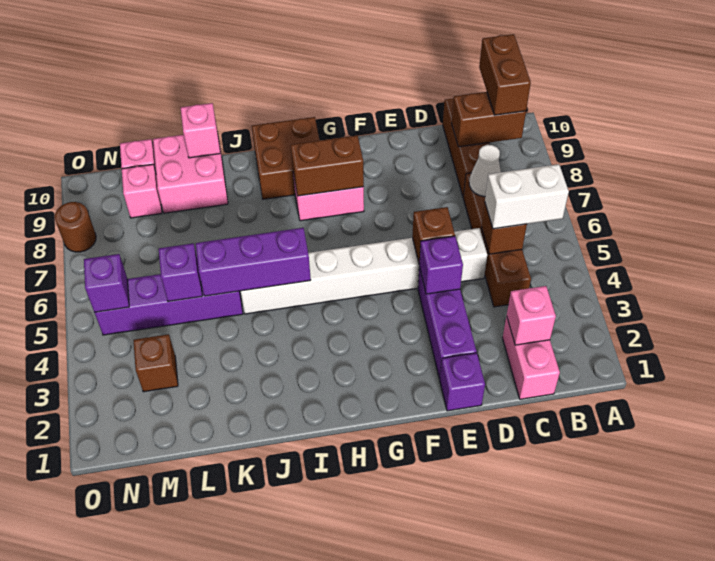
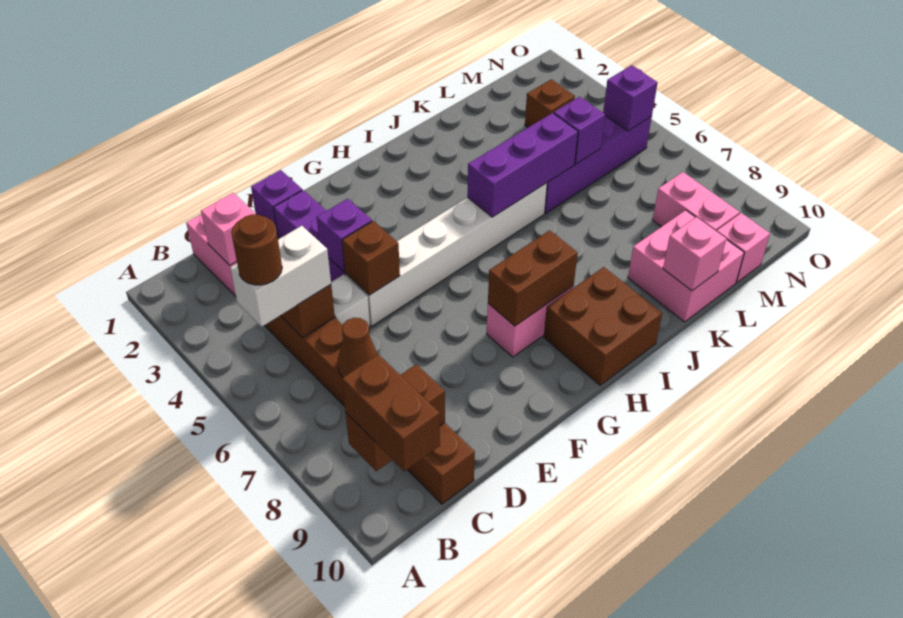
white cone C7 level 2 -> brown cone C7 level 2
pink brick M9 level 1 -> pink brick M8:M9 level 1
brown round brick O8 level 1 -> brown round brick B5 level 4

